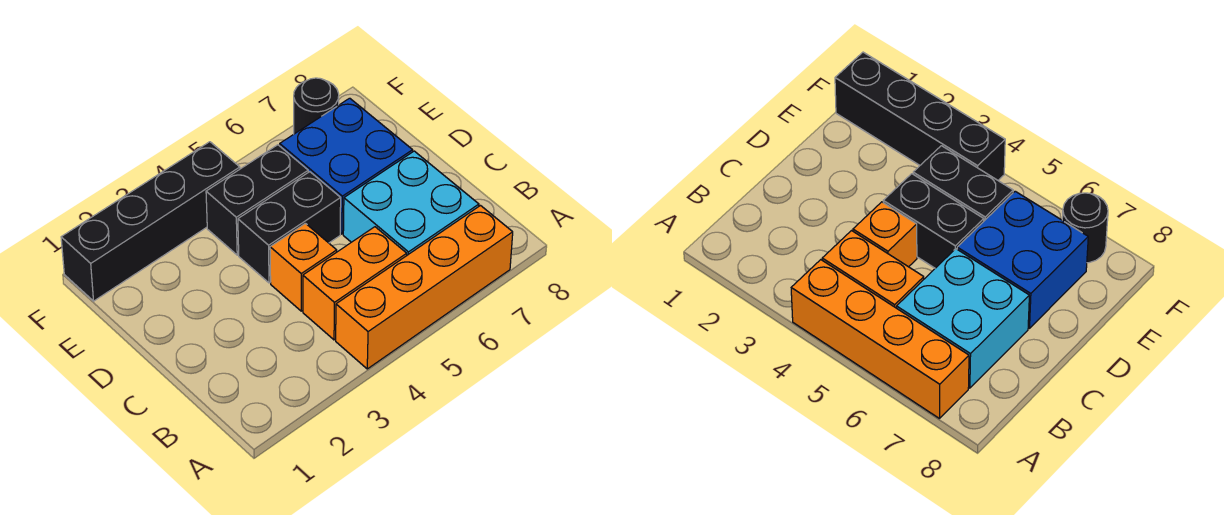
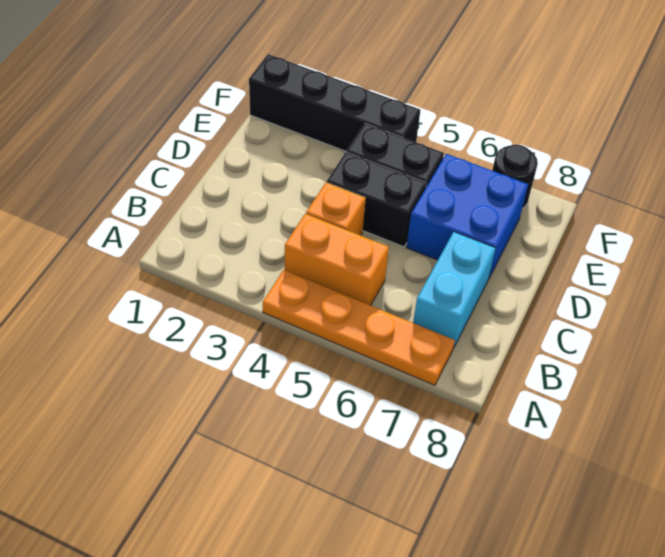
orange brick A4:A7 level 1 -> orange plate A4:A7 level 1
cyan brick B6:C7 level 1 -> cyan brick B7:C7 level 1

